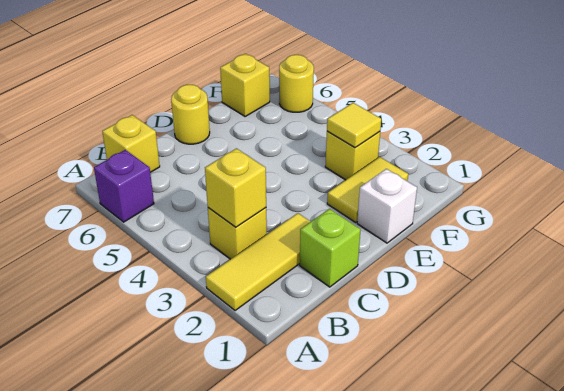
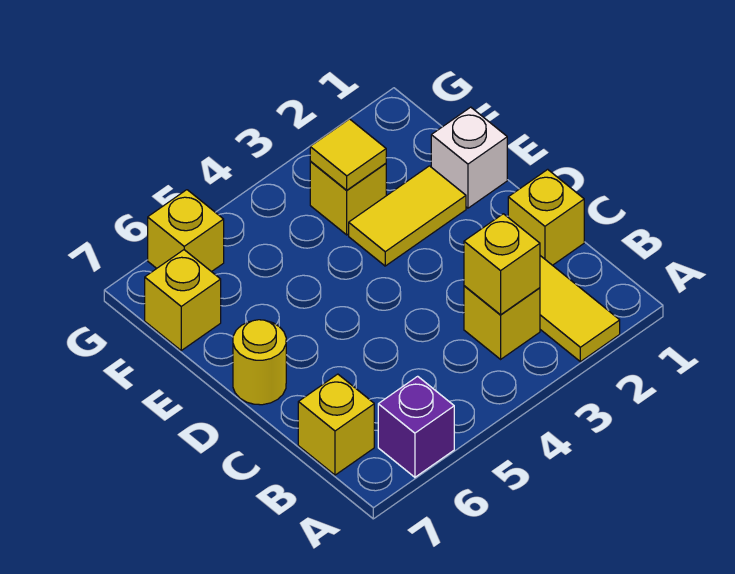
lime brick C1 level 1 -> yellow brick C1 level 1
yellow tile E2:F2 level 1 -> yellow tile E2:E3 level 1
yellow round brick G6 level 1 -> yellow brick G6 level 1

